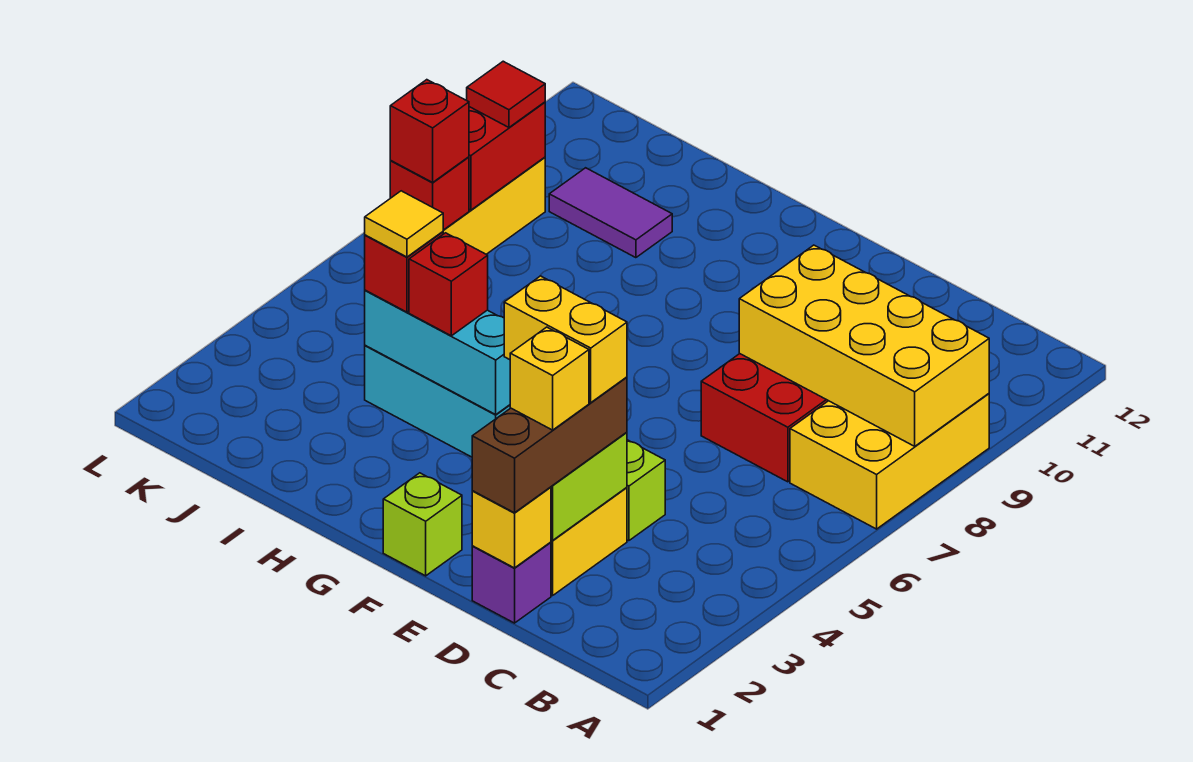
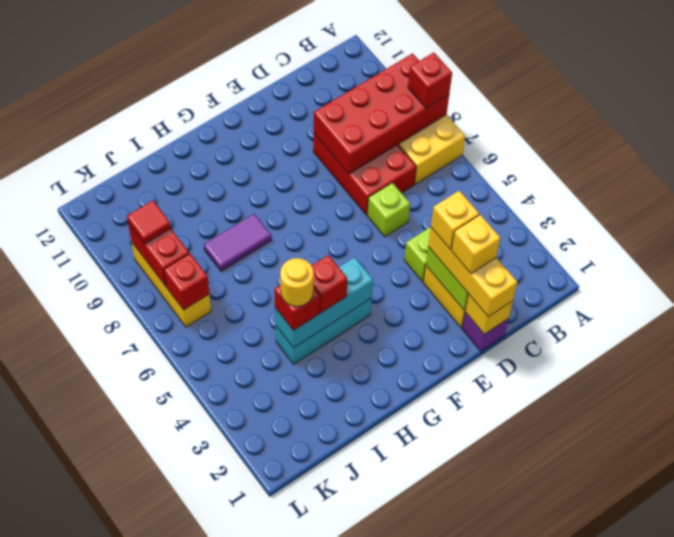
yellow brick A8:D9 level 2 -> red brick A8:D9 level 2
brown brick D1:D3 level 3 -> yellow brick D1:D3 level 3
yellow brick D3:E3 level 4 -> yellow brick D3 level 4
lime brick F1 level 1 -> lime brick D6 level 1
yellow tile I4 level 4 -> yellow round brick I4 level 4
purple tile I10:J10 level 1 -> purple tile H8:I8 level 1
red brick K7 level 3 -> red brick A8 level 3

